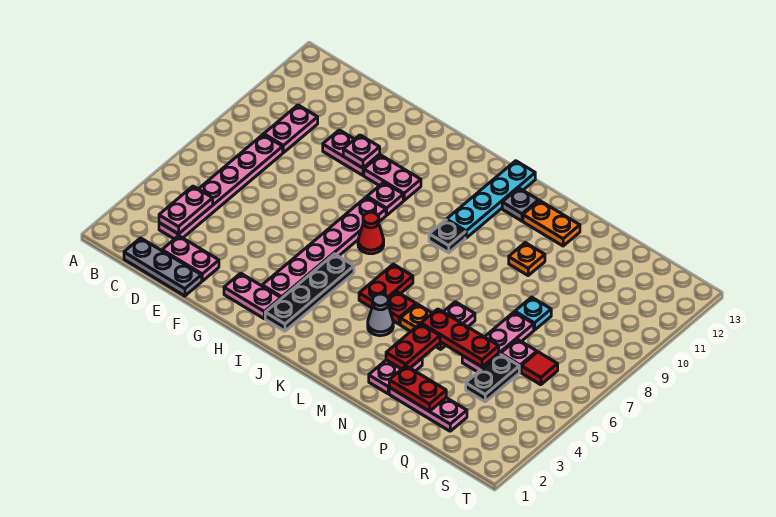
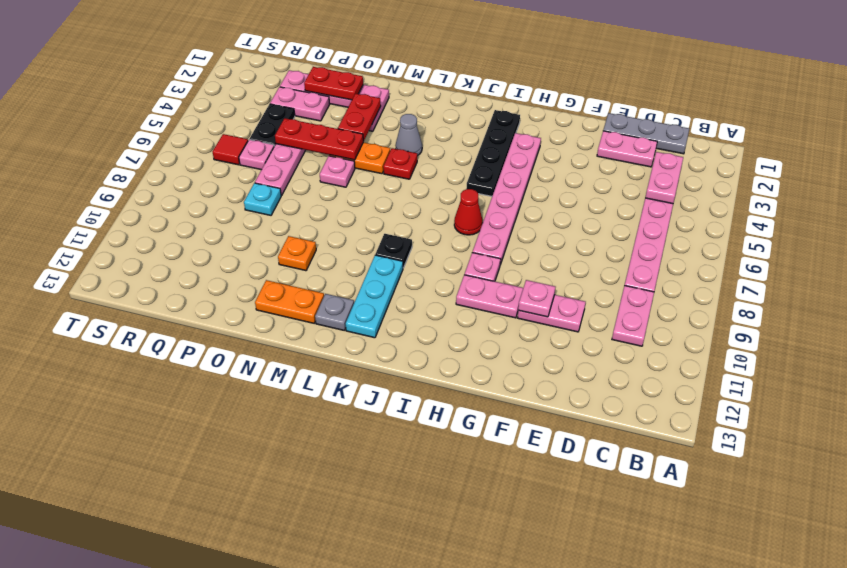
pink plate G2:H2 level 1 -> pink plate P3:Q3 level 1
red plate K5:K6 level 1 -> none
cyan plate K10:K13 level 1 -> cyan plate K10:K12 level 1

